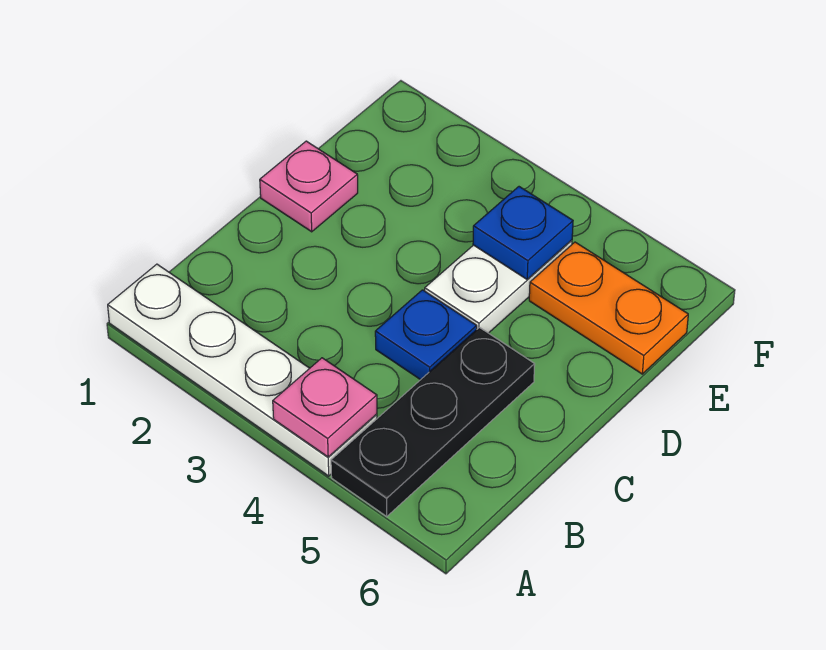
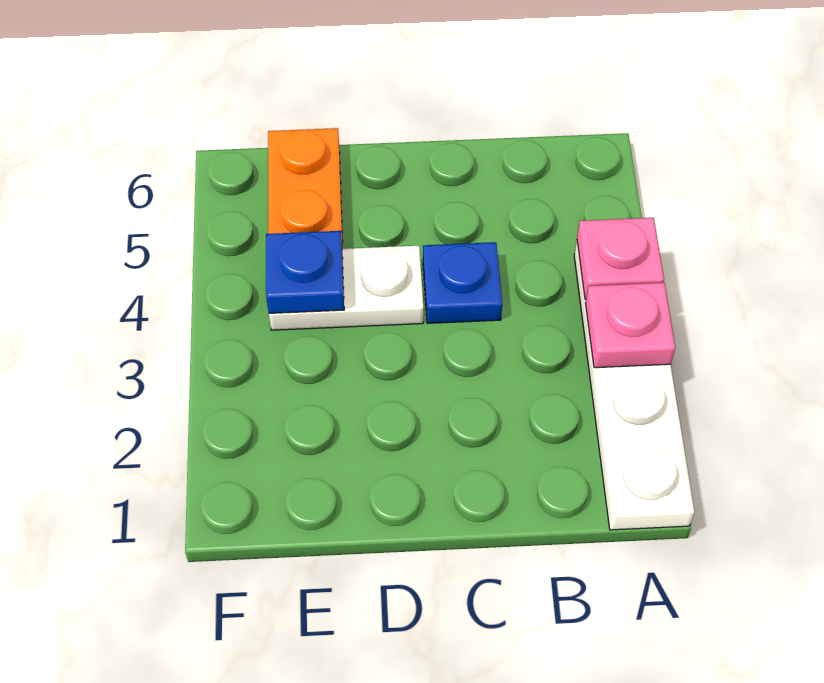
black plate A5:C5 level 1 -> none
pink plate D1 level 1 -> pink plate A3 level 2

